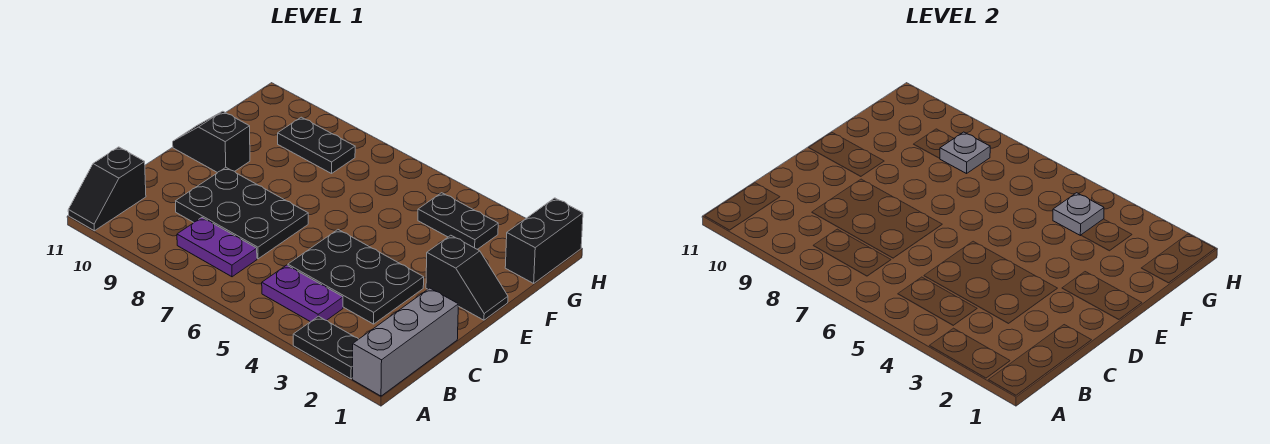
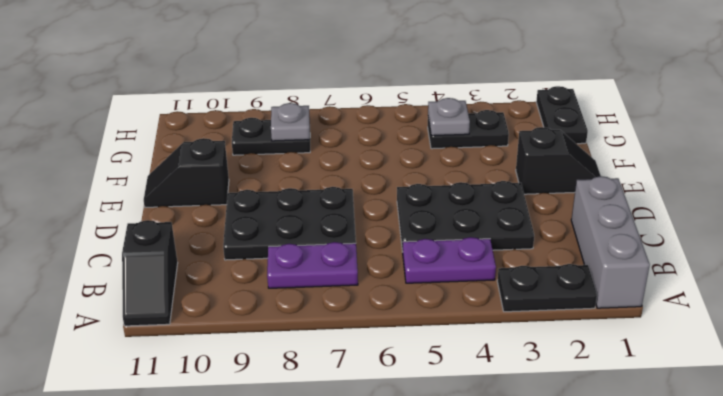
black brick G1:H1 level 1 -> black plate G1:H1 level 1

